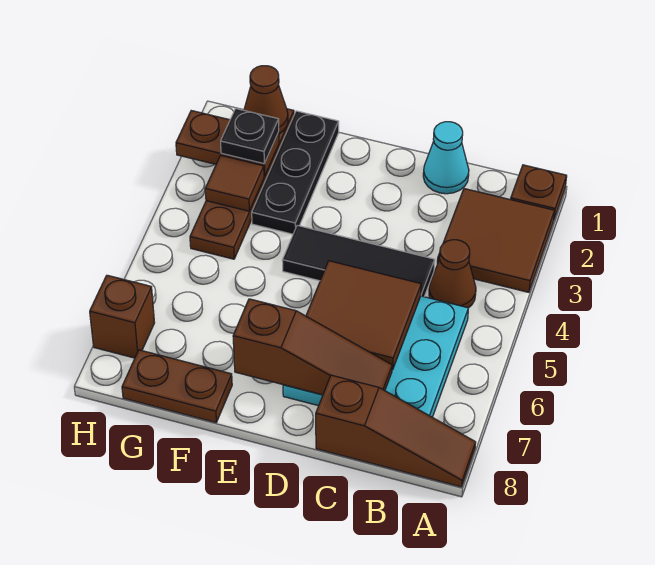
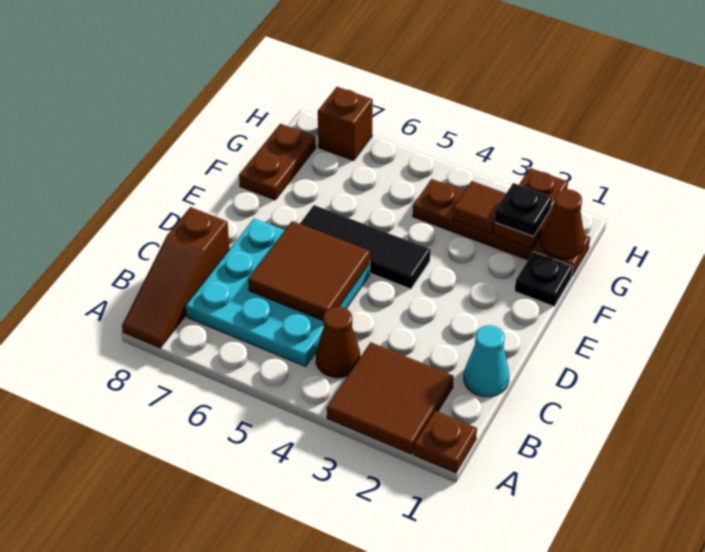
black tile C4:E4 level 1 -> black tile E4:E6 level 1
brown slope C7:E7 level 2 top E -> none
black plate F1:F3 level 1 -> black plate F1 level 1

